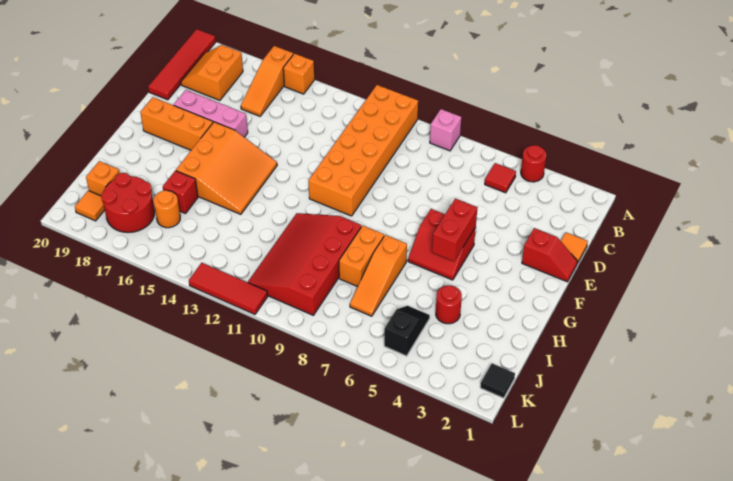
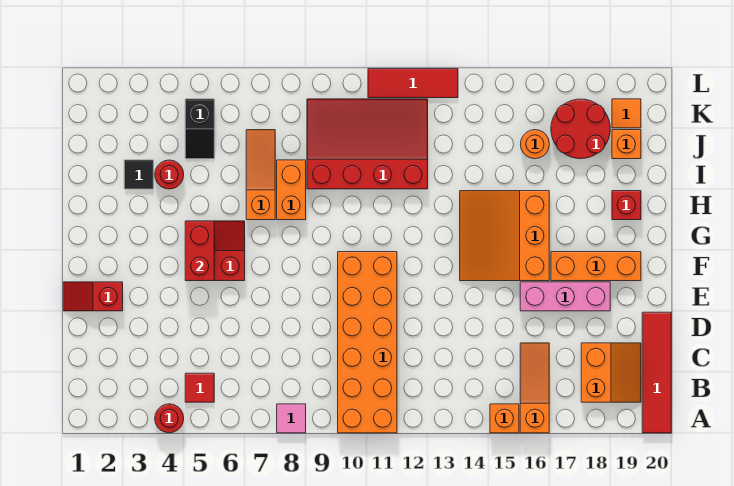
pink brick A8 level 1 -> pink tile A8 level 1
orange tile D1 level 1 -> none
red slope H9:K11 level 1 top 9 -> red slope I9:K12 level 1 top I
red brick I16 level 1 -> red brick H19 level 1
black tile K1 level 1 -> black tile I3 level 1

